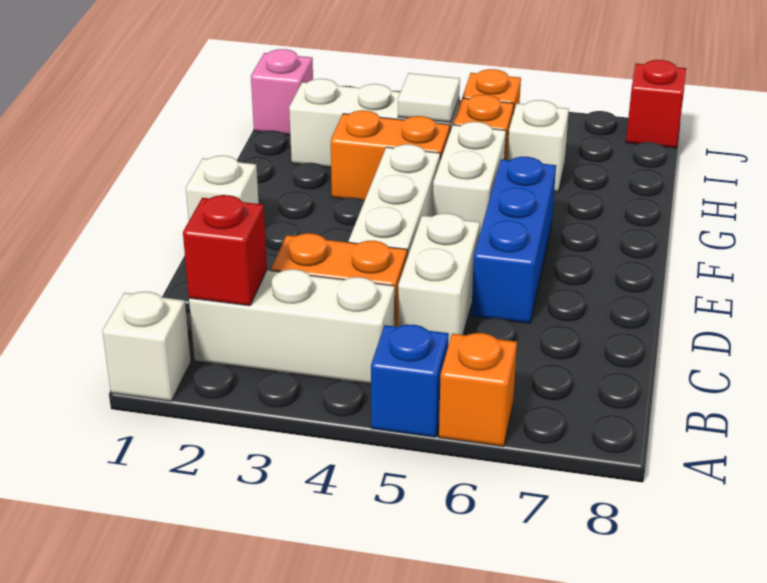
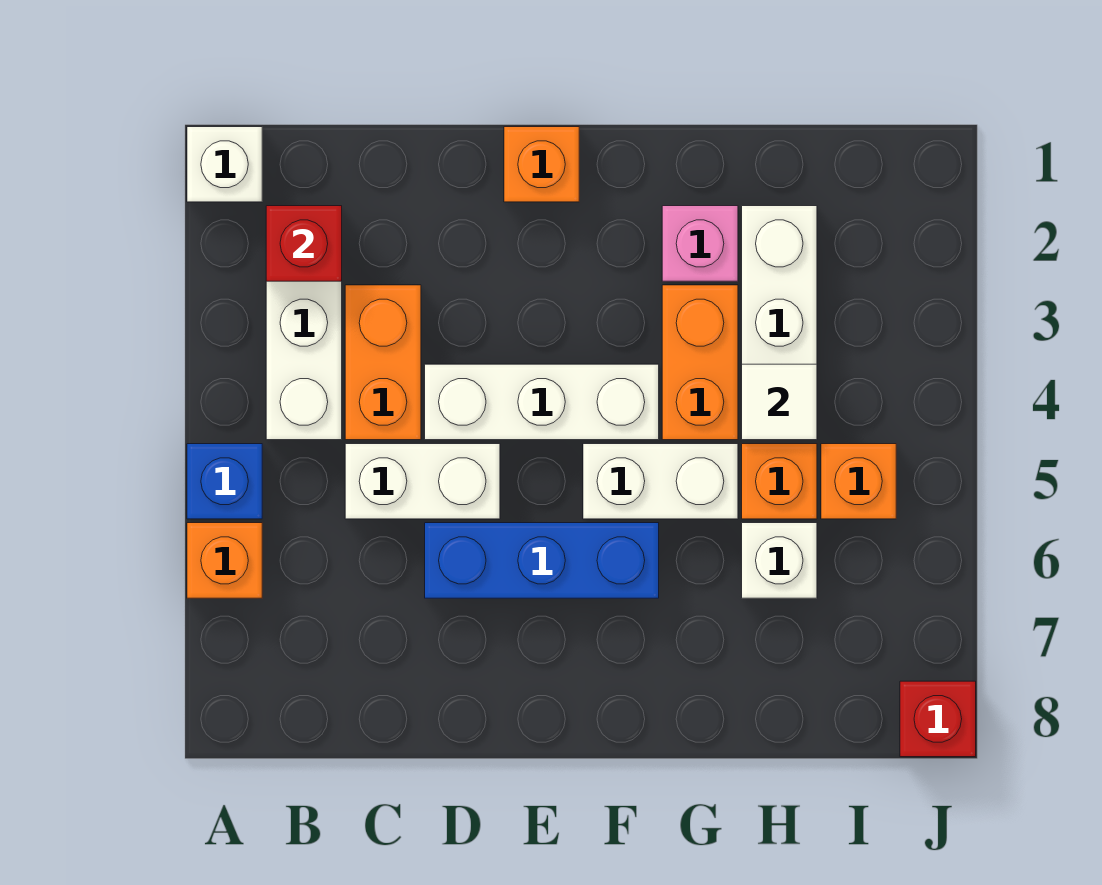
white brick E1 level 1 -> orange brick E1 level 1
pink brick I1 level 1 -> pink brick G2 level 1

